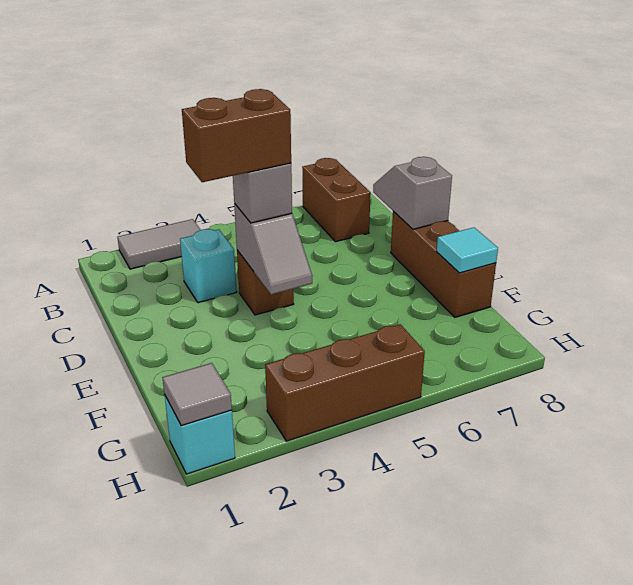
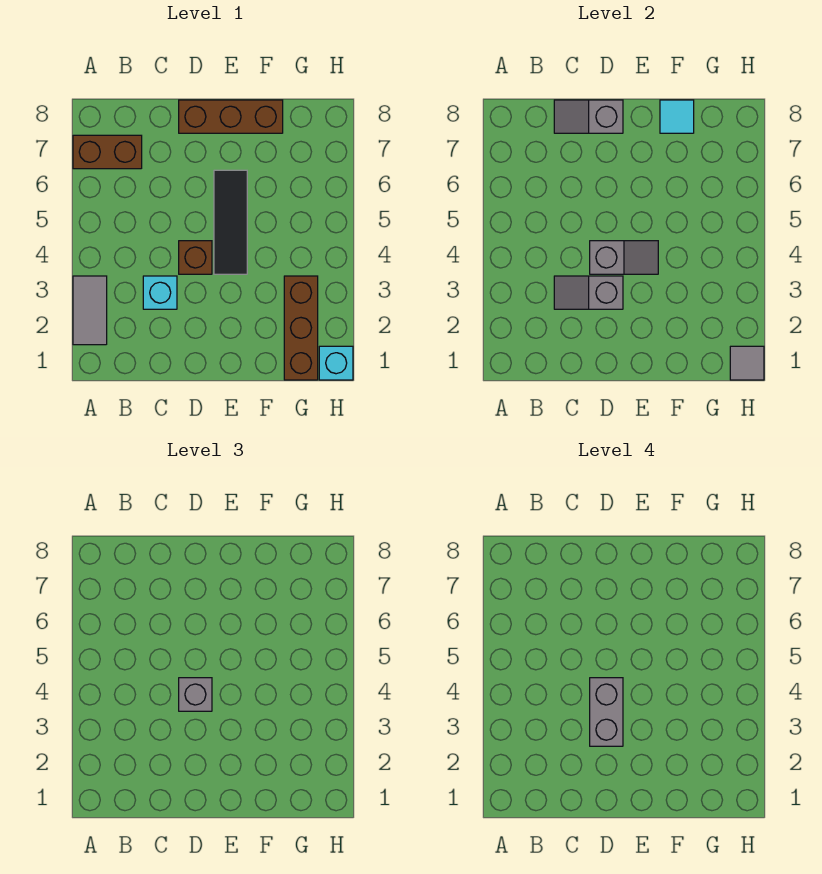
none -> grey slope C3:D3 level 2 top D
brown brick D3:D4 level 4 -> grey brick D3:D4 level 4
none -> black tile E4:E6 level 1
brown brick H3:H5 level 1 -> brown brick G1:G3 level 1

